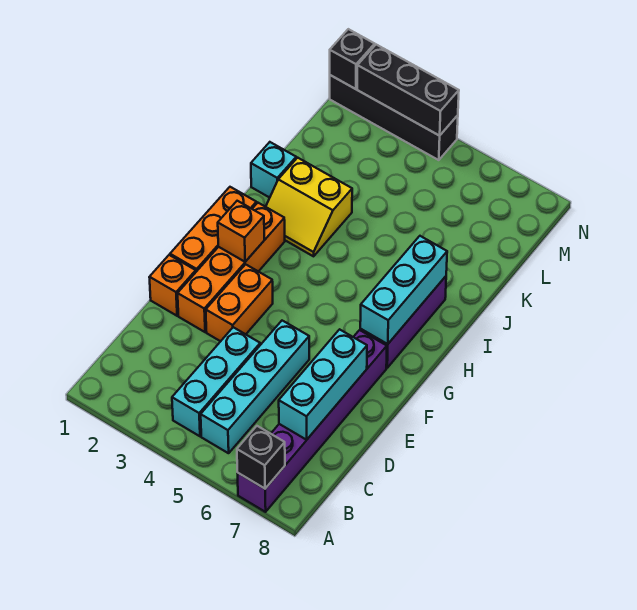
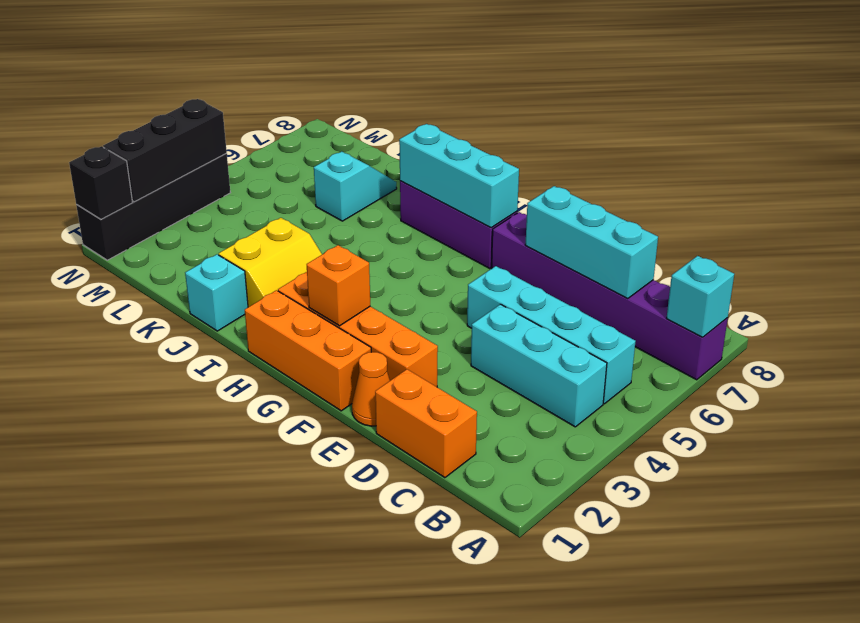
black brick A7 level 2 -> cyan brick A7 level 2
orange brick E1 level 1 -> orange cone E1 level 1
orange brick E3:F3 level 1 -> orange brick C1:D1 level 1
none -> cyan slope K6:K7 level 1 top 6

